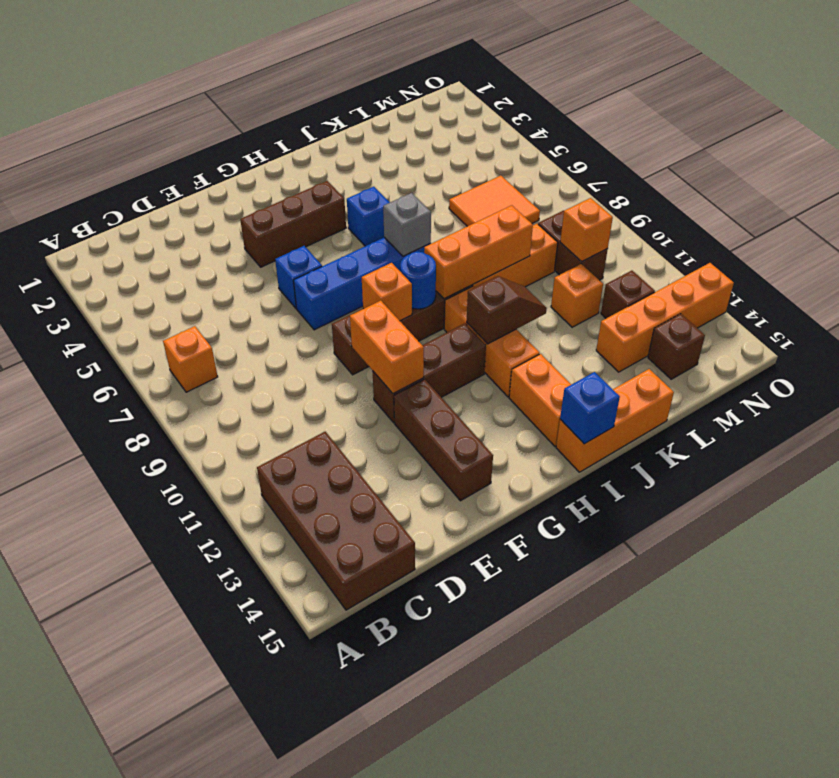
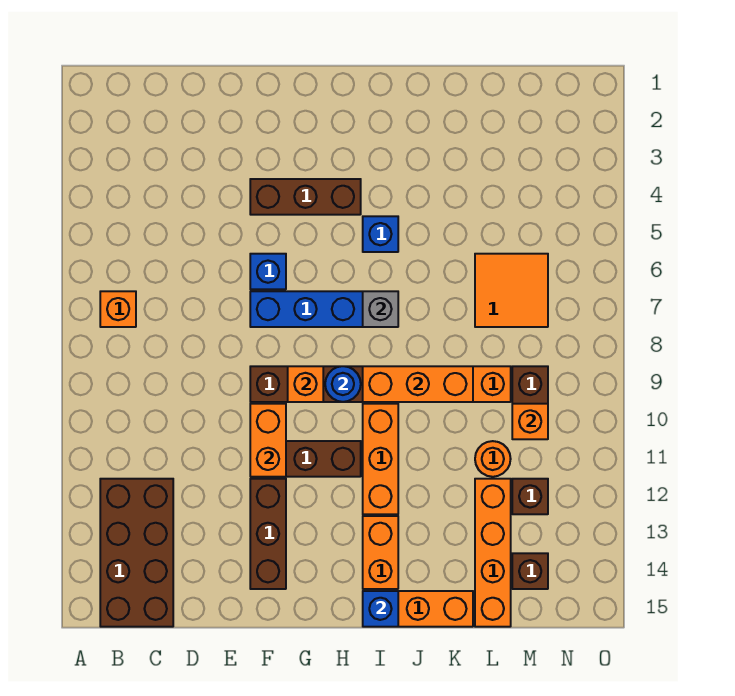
brown slope I11:J11 level 2 top I -> none
orange brick L11 level 1 -> orange round brick L11 level 1
orange brick L13:O13 level 1 -> orange brick L12:L15 level 1

